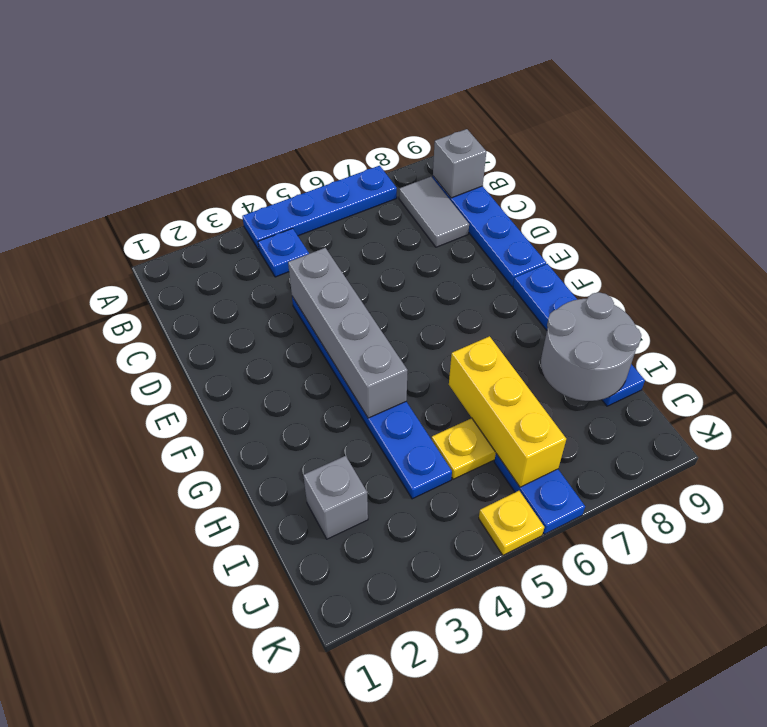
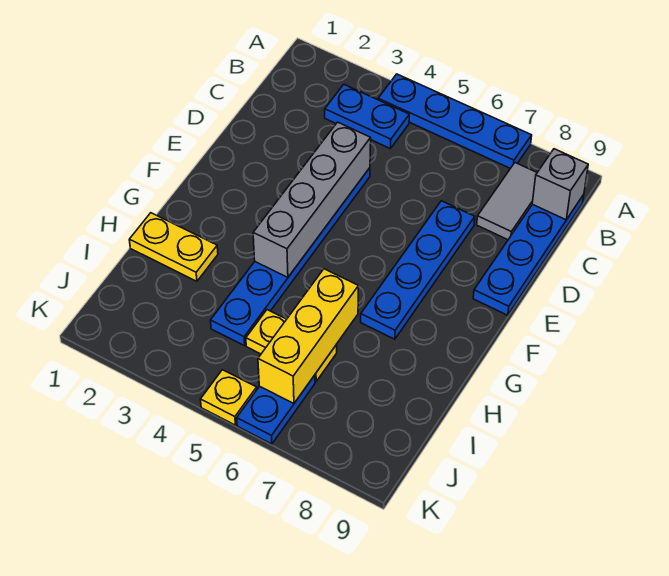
blue plate B4 level 1 -> blue plate B3:B4 level 1
blue plate F9:I9 level 1 -> blue plate D7:G7 level 1
none -> yellow plate H1:H2 level 1
grey round brick H8:I9 level 2 -> none
grey brick I2 level 1 -> none

